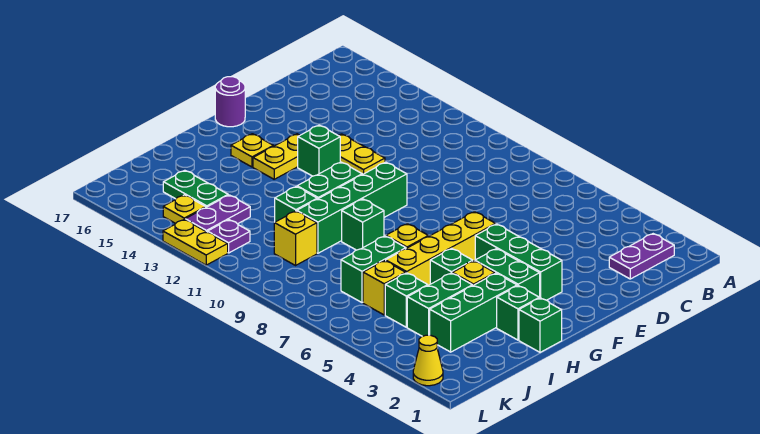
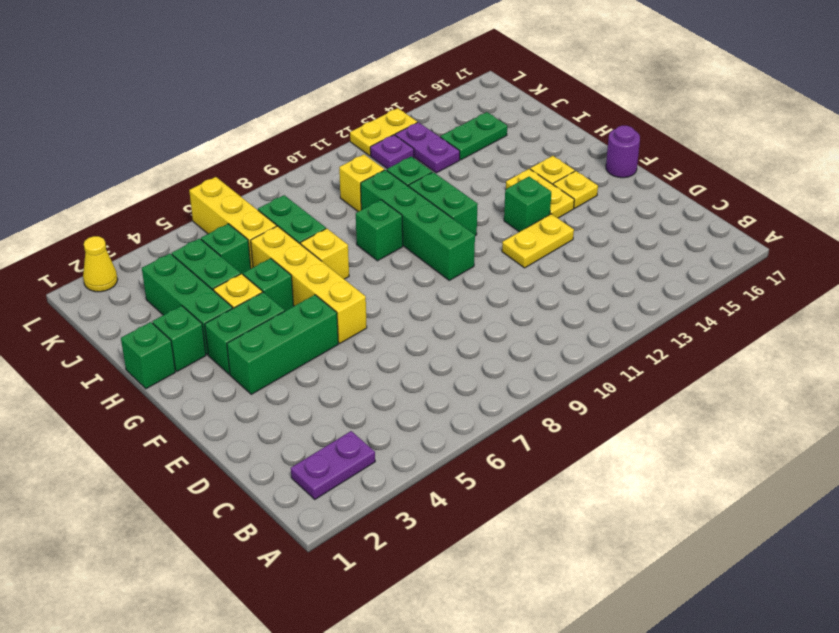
purple plate B2:C2 level 1 -> purple plate B2:B3 level 1
yellow brick J6 level 1 -> yellow brick J6:L6 level 1
yellow plate K14 level 1 -> yellow plate F15 level 1

